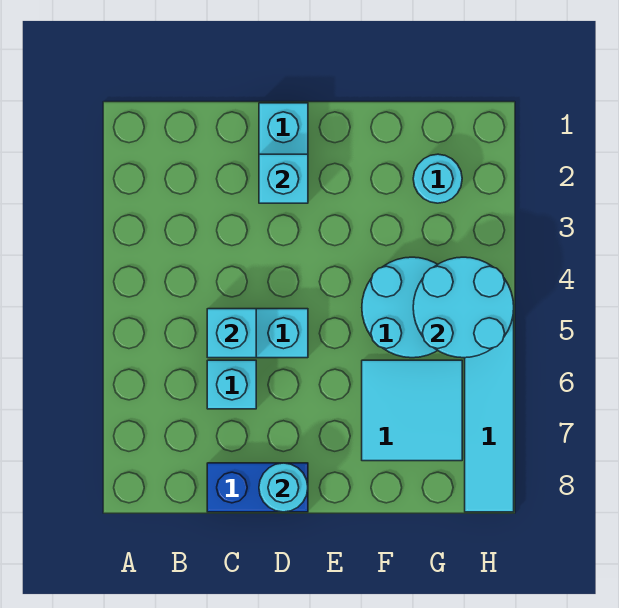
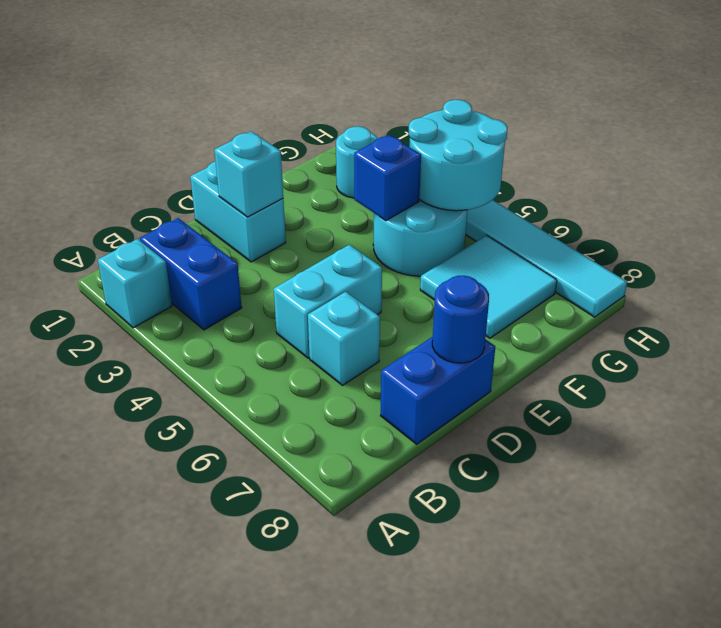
none -> blue brick B2:B3 level 1
cyan brick C5 level 2 -> cyan brick A2 level 1
cyan round brick D8 level 2 -> blue round brick D8 level 2
none -> blue brick F4 level 2

